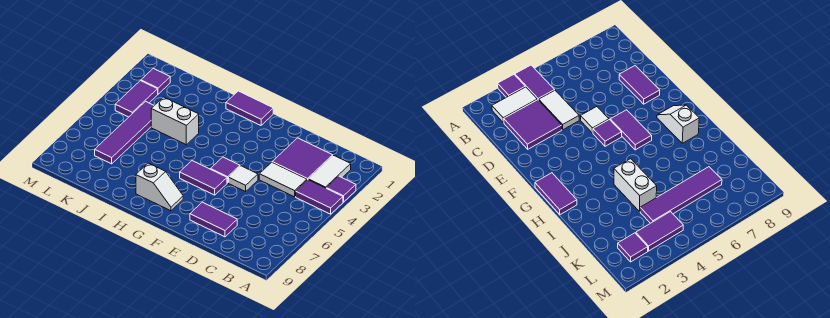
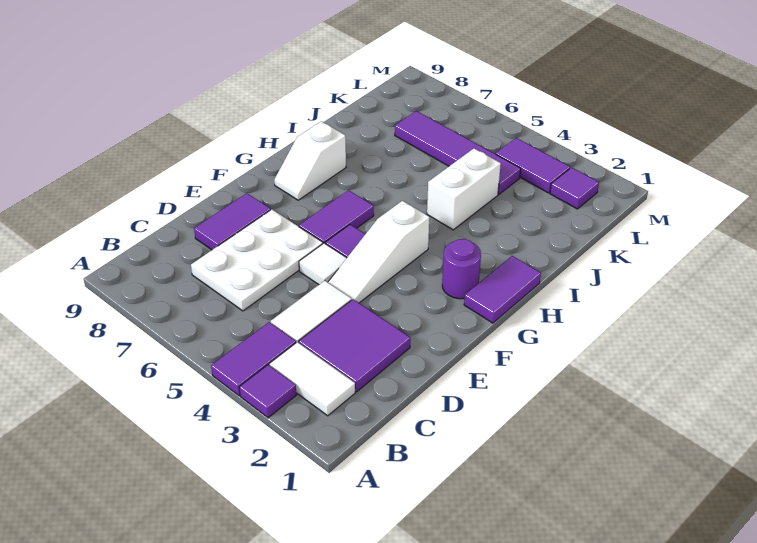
none -> white plate C6:E7 level 1
none -> white slope E4:G4 level 1 top G
none -> purple round brick G2 level 1

